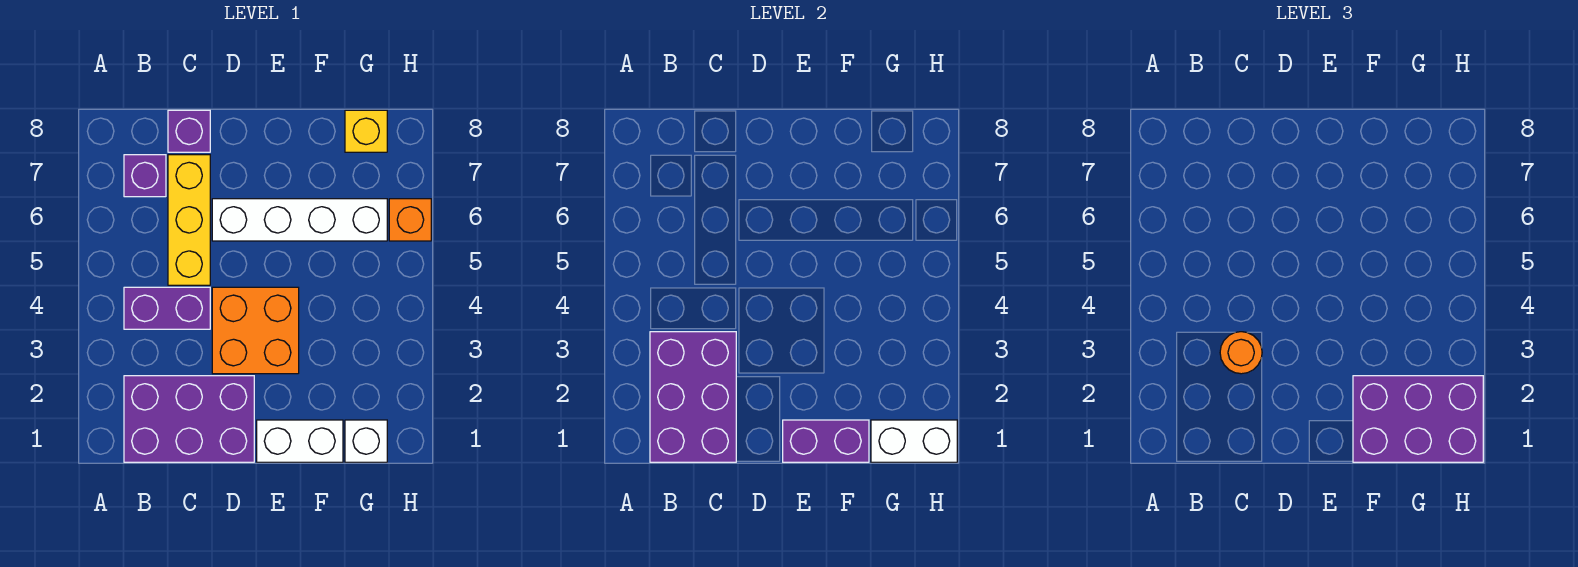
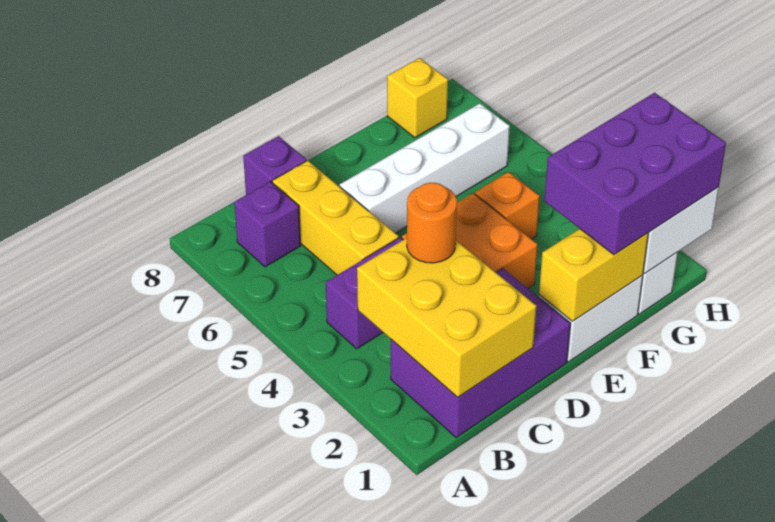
purple brick B1:C3 level 2 -> yellow brick B1:C3 level 2
purple brick E1:F1 level 2 -> yellow brick E1:F1 level 2
orange brick H6 level 1 -> orange brick F4 level 1

